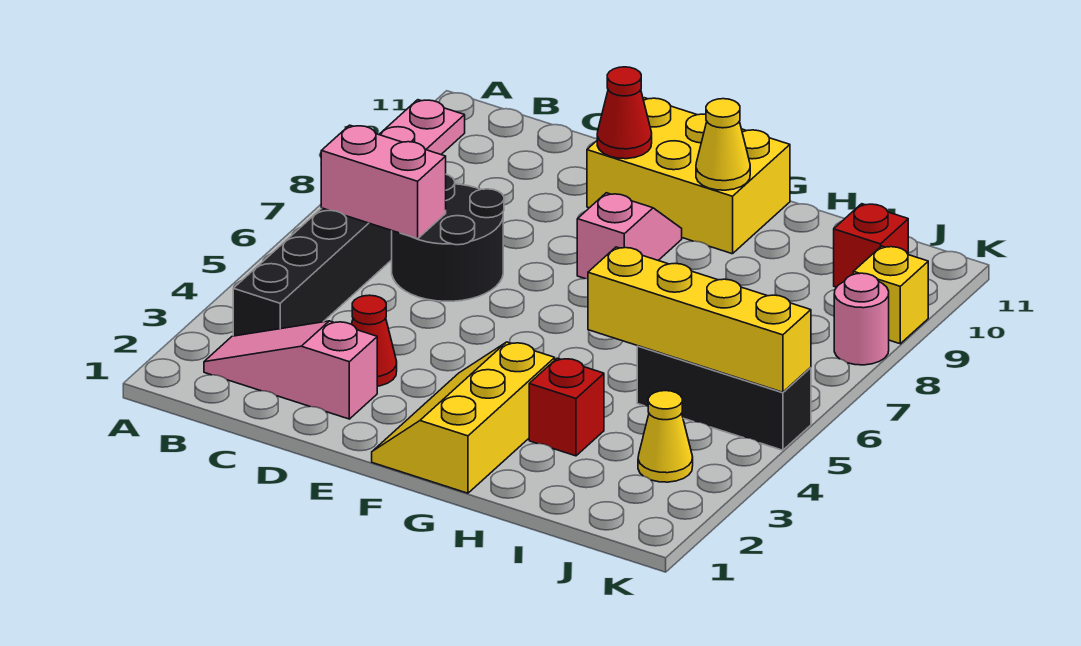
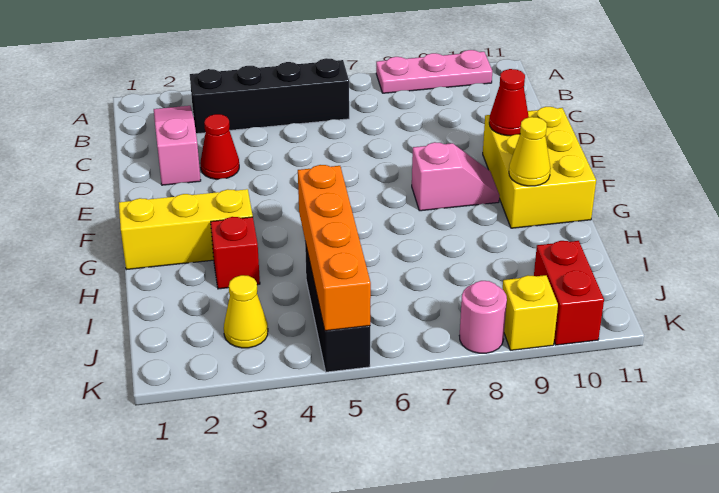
pink brick B6:C6 level 2 -> none
black round brick C6:D7 level 1 -> none
yellow brick H5:K5 level 2 -> orange brick H5:K5 level 2
red brick J10 level 1 -> red brick J10:K10 level 1

